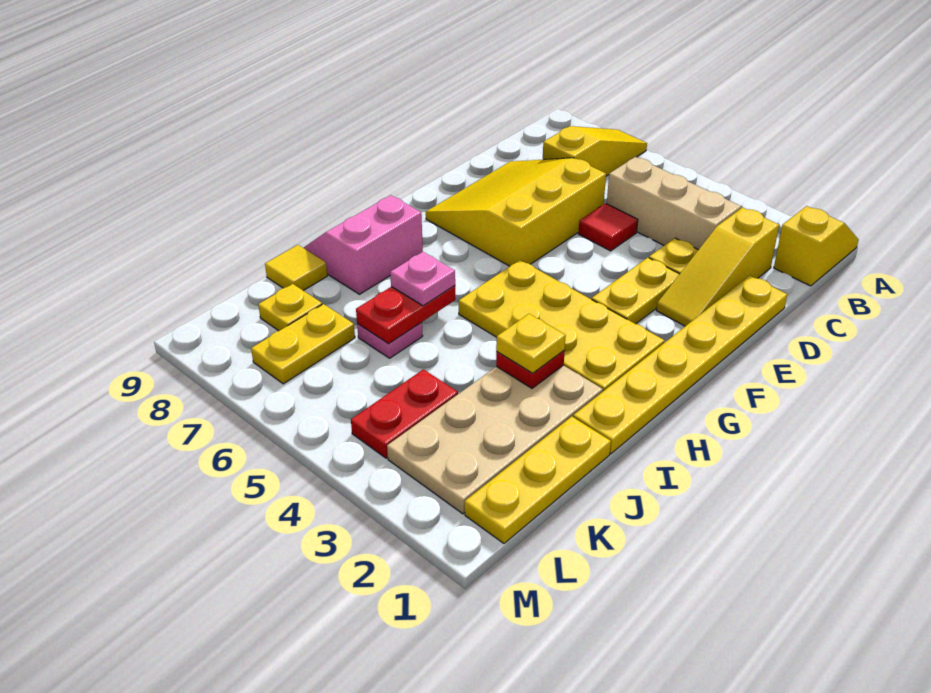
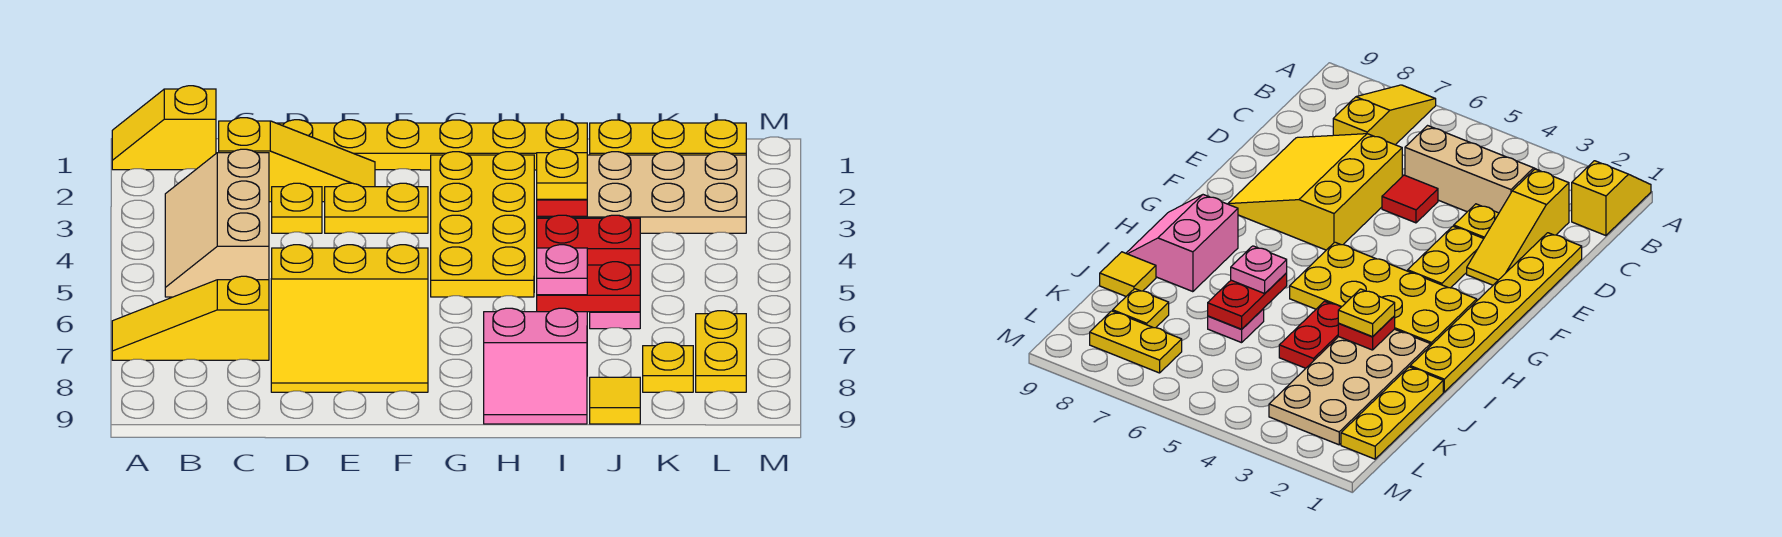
red plate K4:L4 level 1 -> red plate I4:J4 level 1
yellow plate K7:L7 level 1 -> yellow plate L7:L8 level 1

